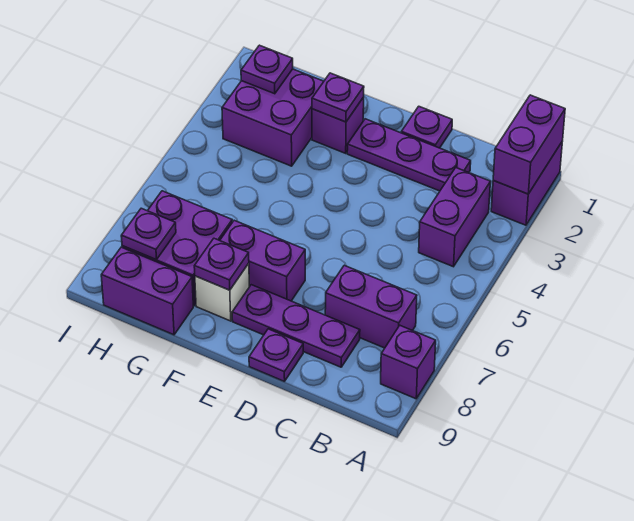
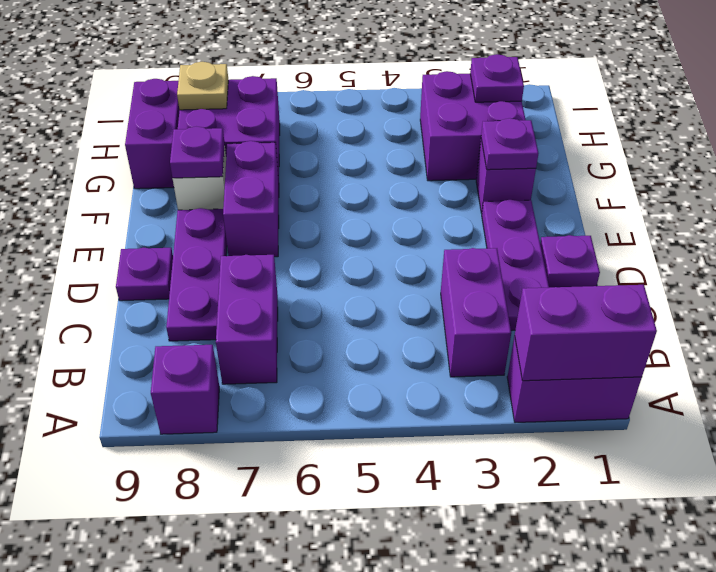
purple brick B3:B4 level 1 -> purple brick B3:C3 level 1
purple plate H8 level 2 -> tan plate H8 level 2

